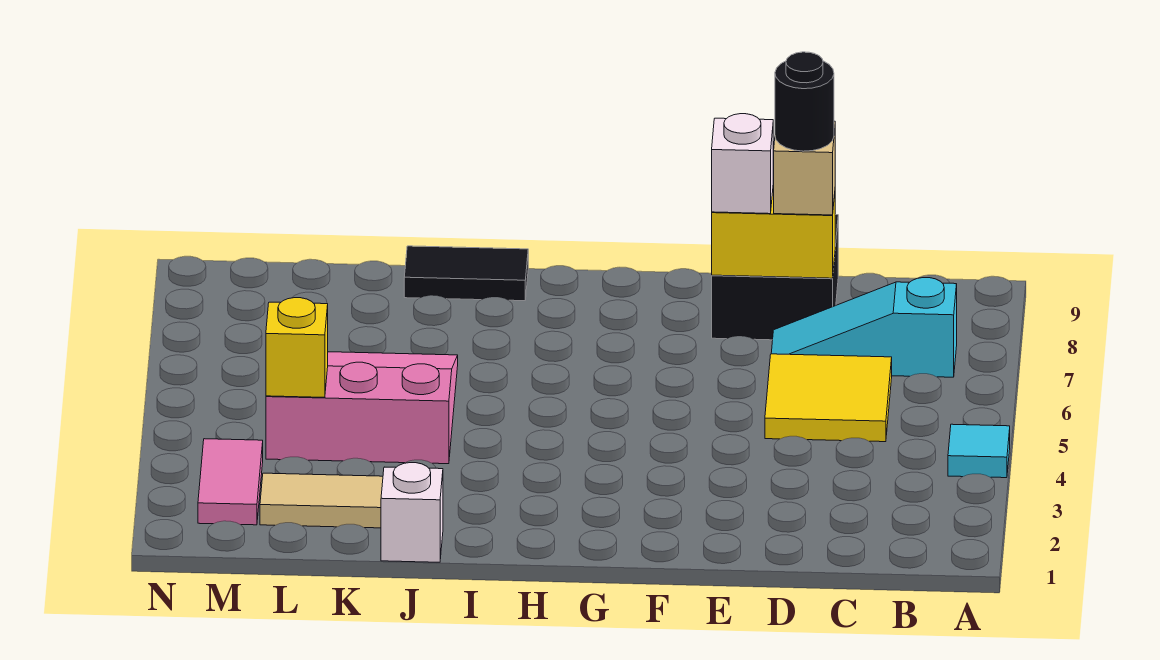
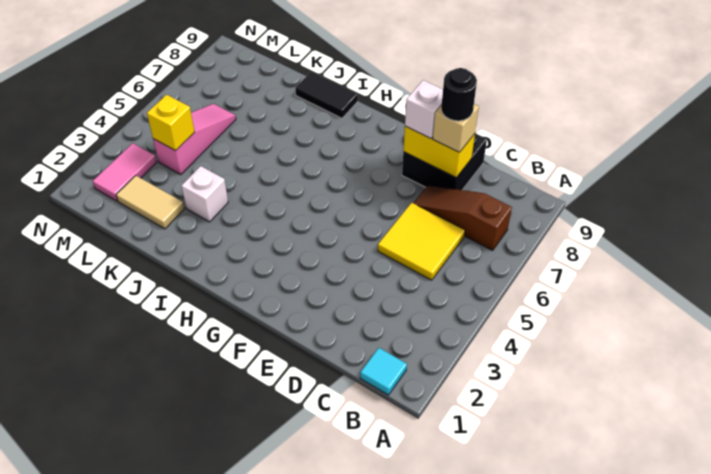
cyan tile A4 level 1 -> cyan tile B1 level 1
cyan slope B7:D7 level 1 top B -> brown slope B7:D7 level 1 top B
white brick J1 level 1 -> white brick J3 level 1
pink slope J4:L6 level 1 top 4 -> pink slope L4:L6 level 1 top 4

